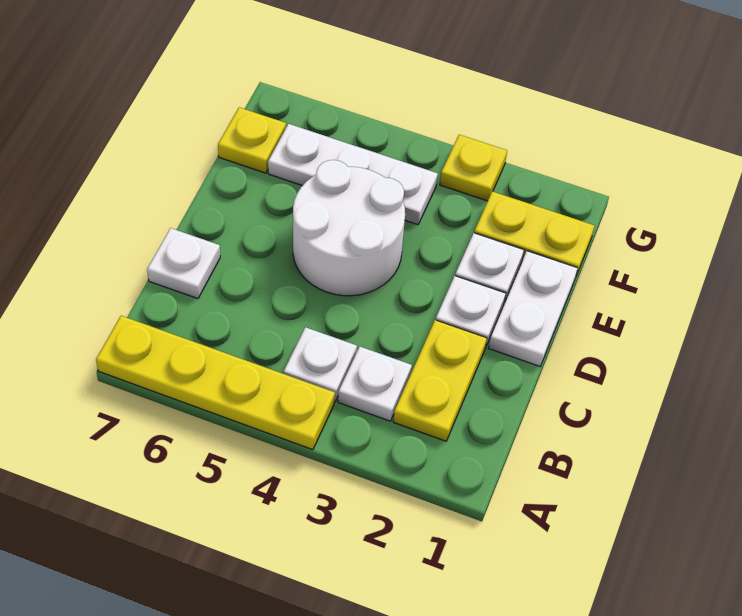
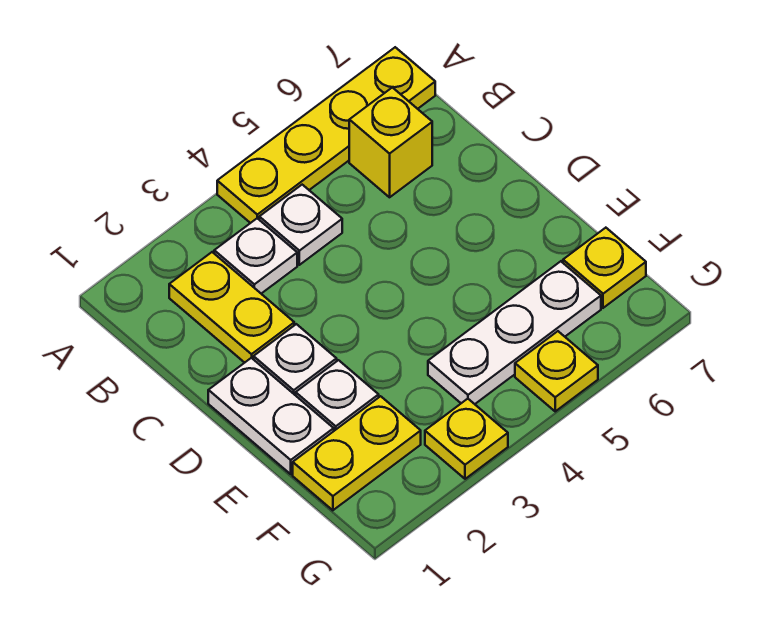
none -> yellow brick B6 level 1
white plate C7 level 1 -> none
white round brick D4:E5 level 1 -> none
none -> yellow plate G5 level 1

